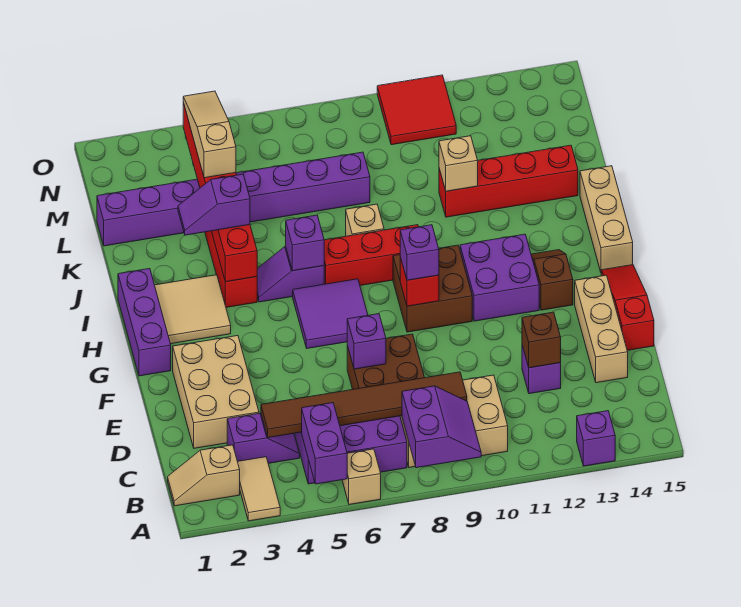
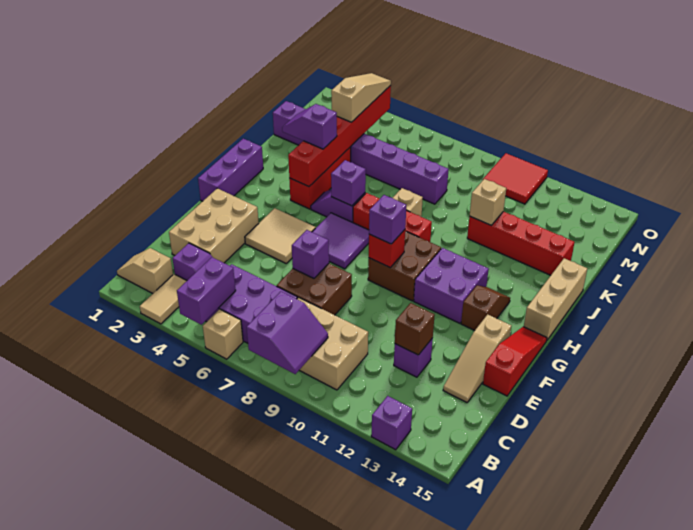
brown tile C4:C9 level 2 -> none
tan brick D14:F14 level 1 -> tan slope D14:F14 level 1 top F
tan tile H2:I3 level 1 -> tan tile F4:G5 level 1

